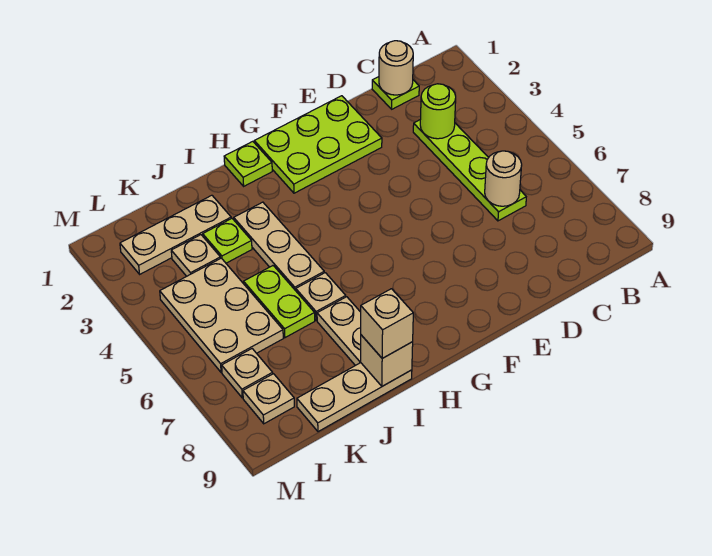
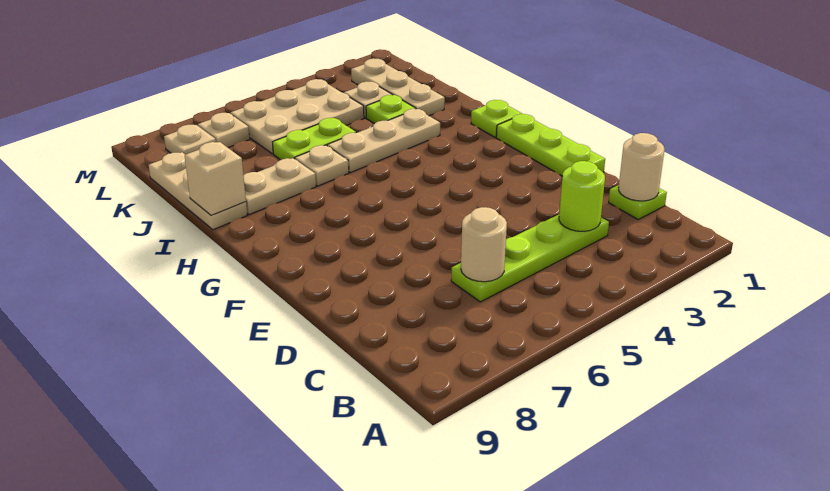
lime plate E1:G2 level 1 -> lime plate E1:G1 level 1
tan brick I9 level 3 -> none

